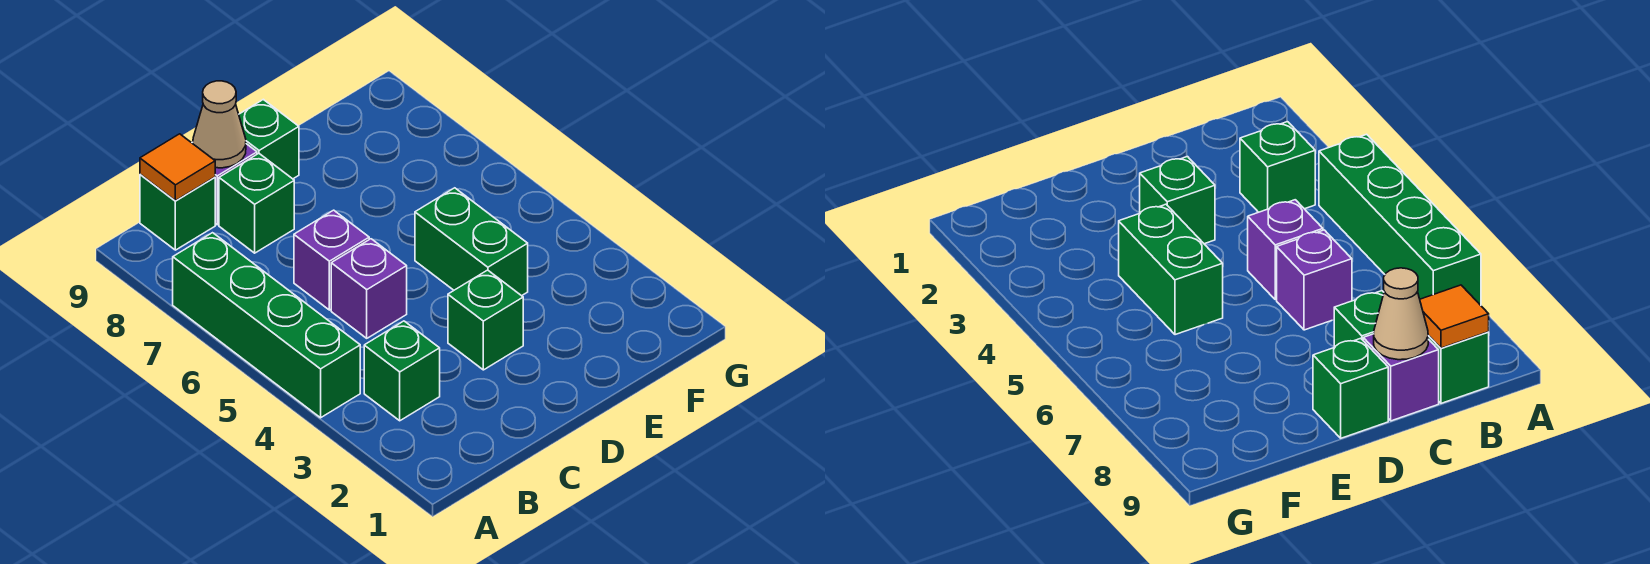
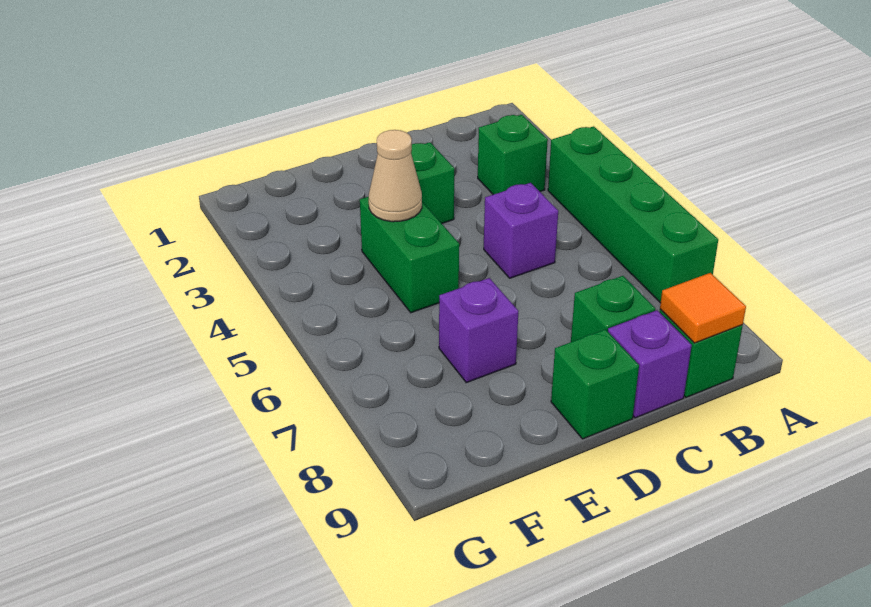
purple brick C6 level 1 -> purple brick E7 level 1
tan cone C9 level 2 -> tan cone E4 level 2

